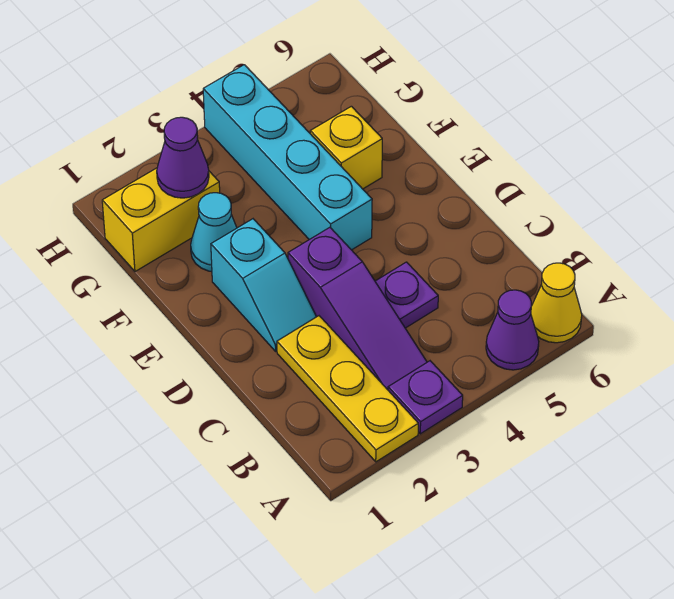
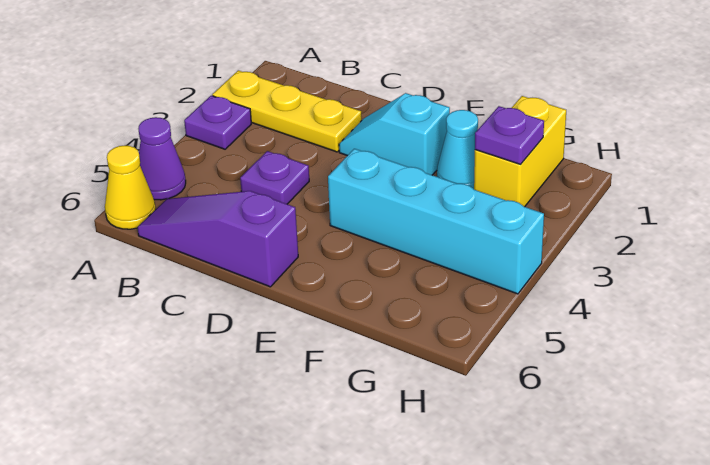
purple slope B3:D3 level 1 top D -> purple slope B6:D6 level 1 top D
yellow brick F5 level 1 -> none
purple cone G2 level 2 -> purple plate G2 level 2

